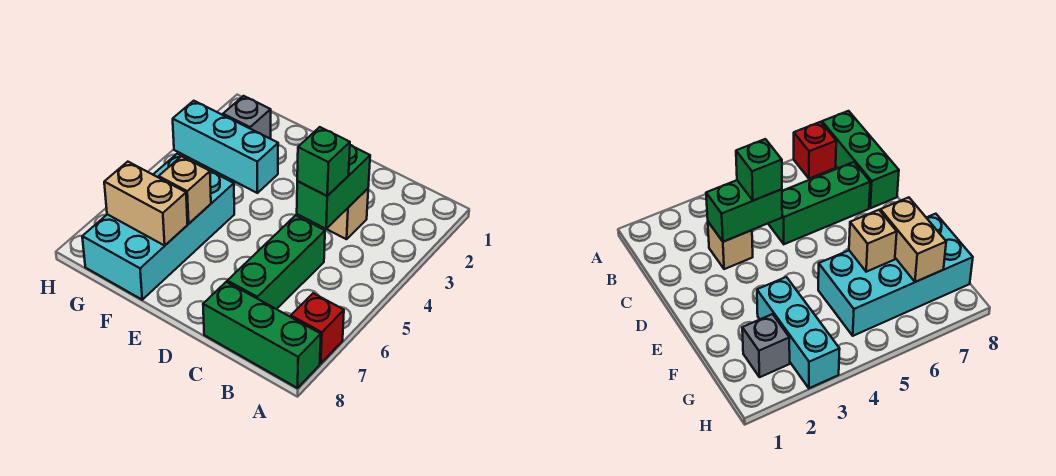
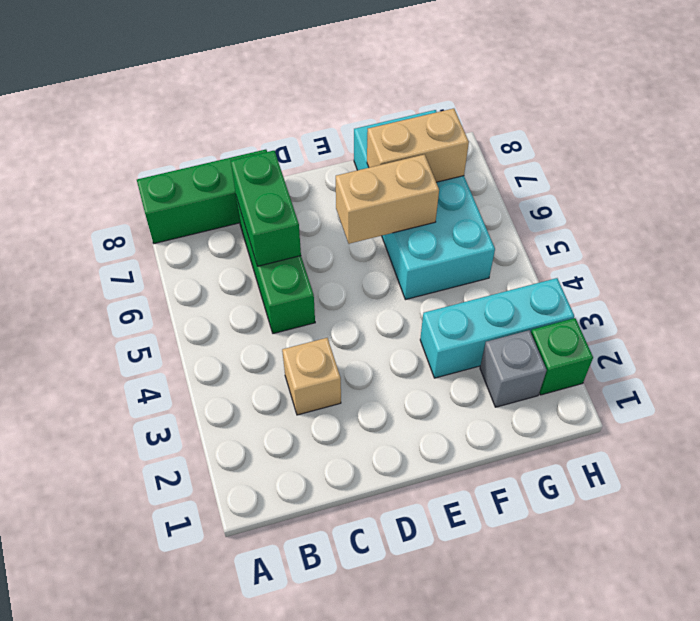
red brick A7 level 1 -> none
green brick C3:C4 level 2 -> green brick C6:C7 level 2
green brick C4 level 3 -> green brick H2 level 1
tan brick F6 level 2 -> tan brick E6:F6 level 2

